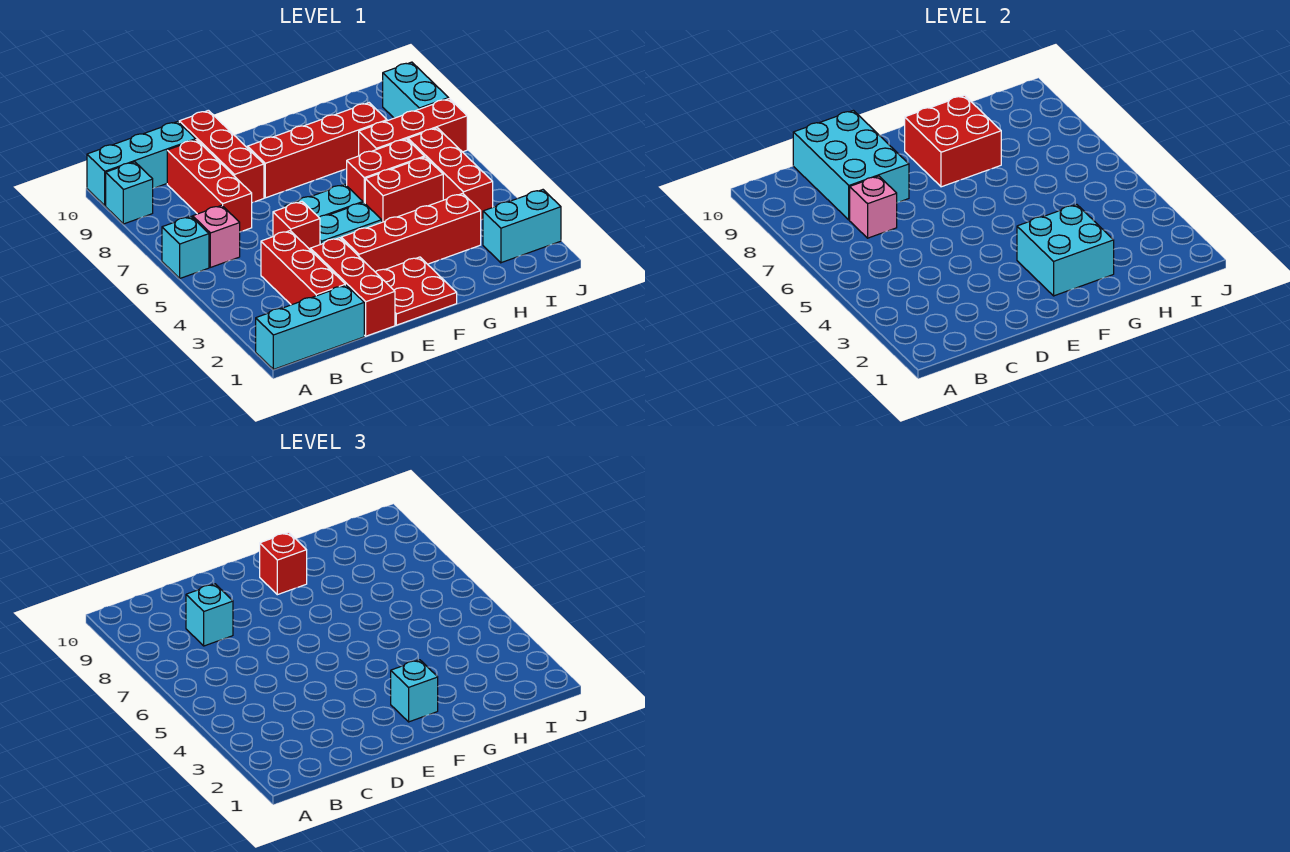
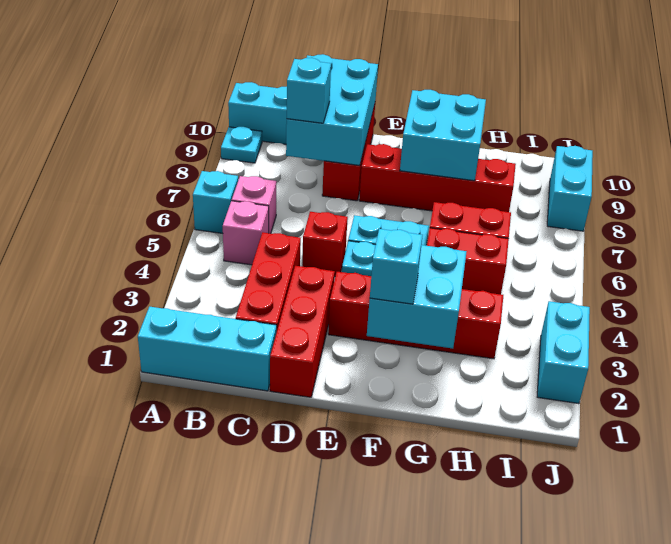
cyan brick A9 level 1 -> cyan plate A9 level 1
red brick C7:C9 level 1 -> none
pink brick C7 level 2 -> pink brick B5 level 1
red plate E1:F2 level 1 -> none
red brick F8:G9 level 2 -> cyan brick F8:G9 level 2
red brick F9 level 3 -> none
red brick H7:J7 level 1 -> none
cyan brick I2:J2 level 1 -> cyan brick J2:J3 level 1
red brick I4:I6 level 1 -> none

